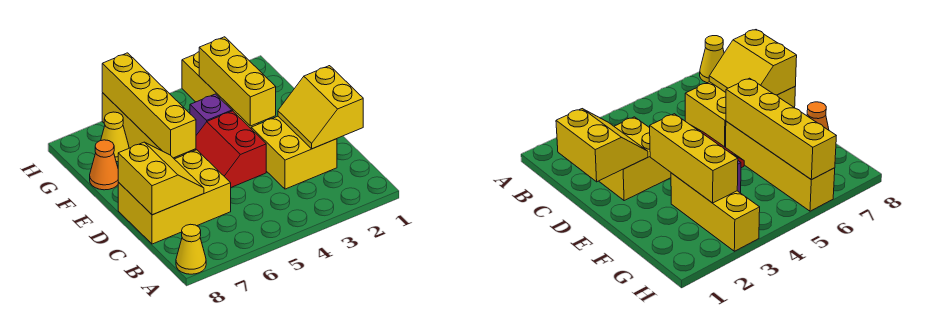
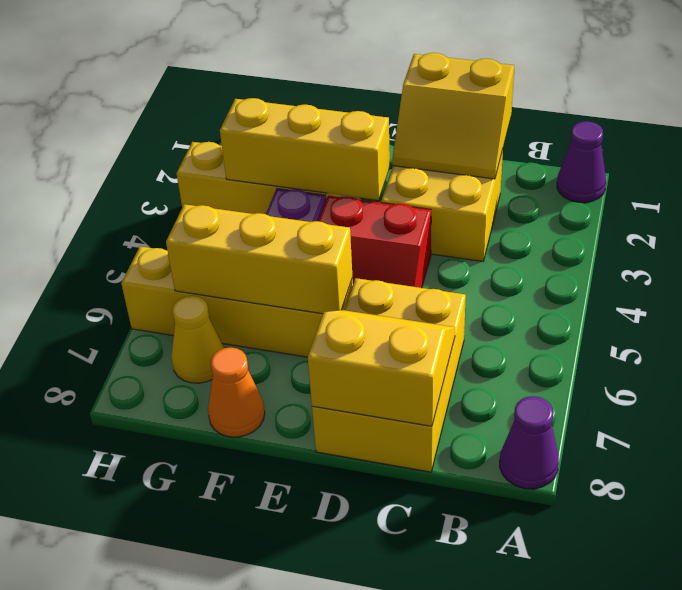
none -> purple cone A1 level 1
yellow cone A8 level 1 -> purple cone A8 level 1
yellow brick E6:H6 level 2 -> yellow brick E6:G6 level 2

